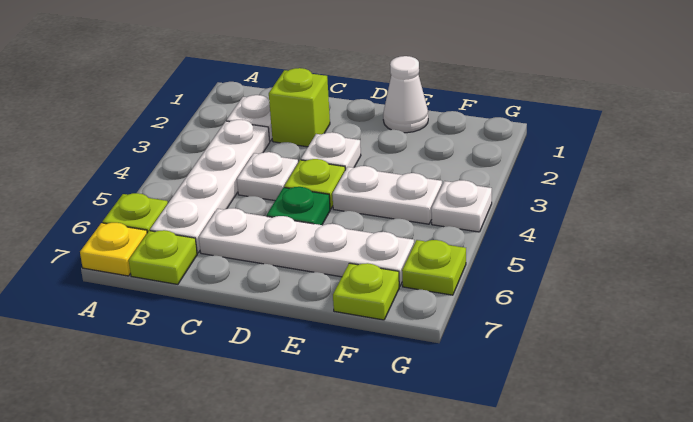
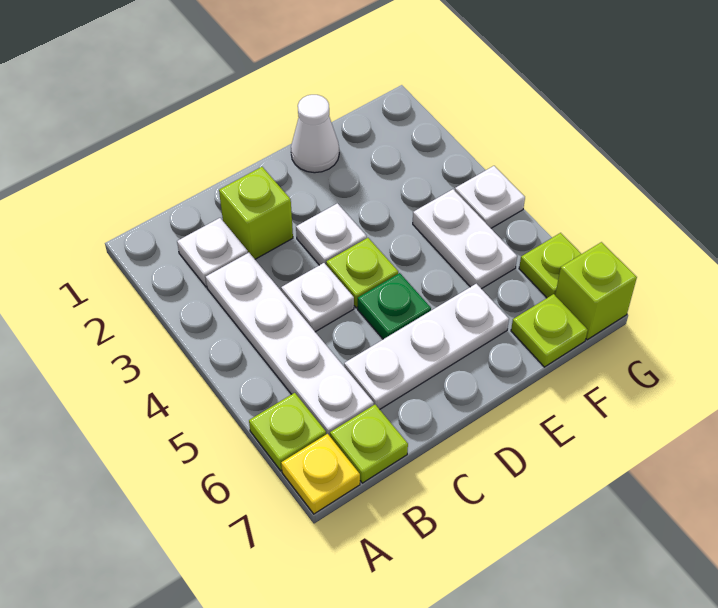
white plate C6:F6 level 1 -> white plate C6:E6 level 1
white plate E4:F4 level 1 -> white plate F4:F5 level 1
none -> lime brick G7 level 1

